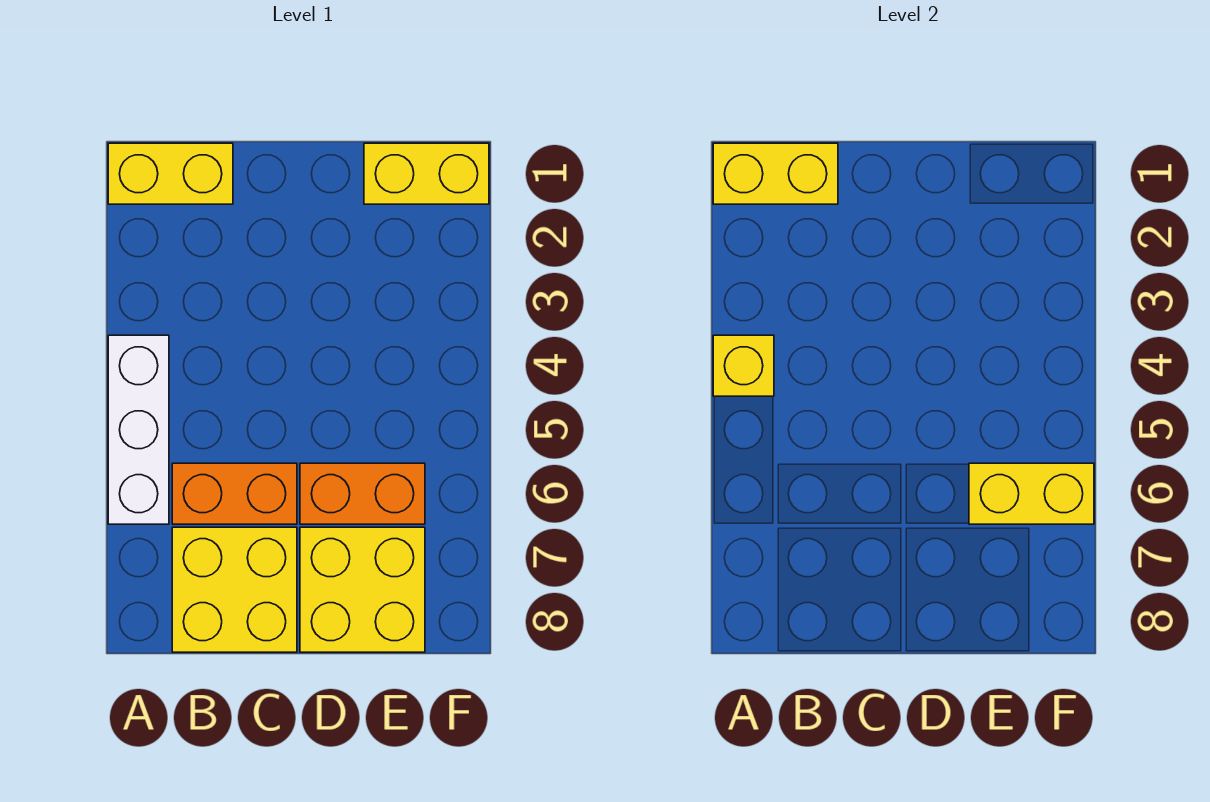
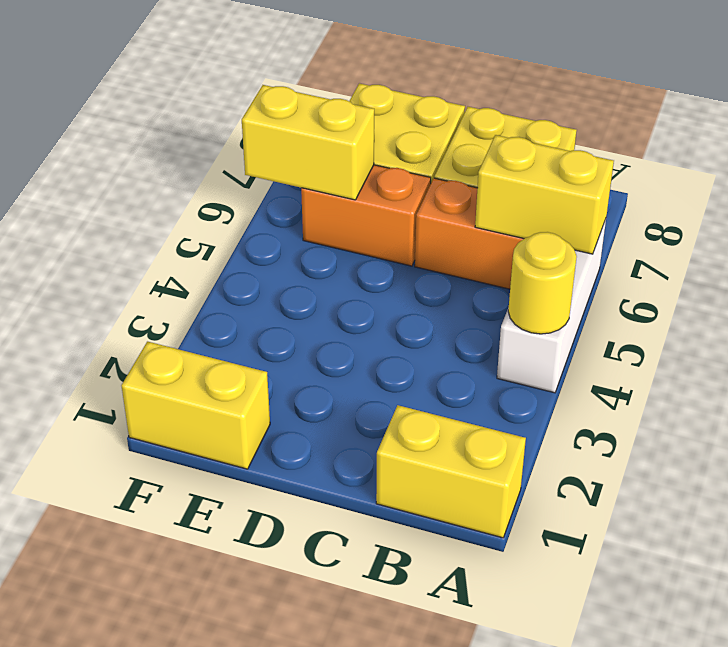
yellow brick A1:B1 level 2 -> yellow brick A6:B6 level 2
yellow brick A4 level 2 -> yellow round brick A4 level 2

